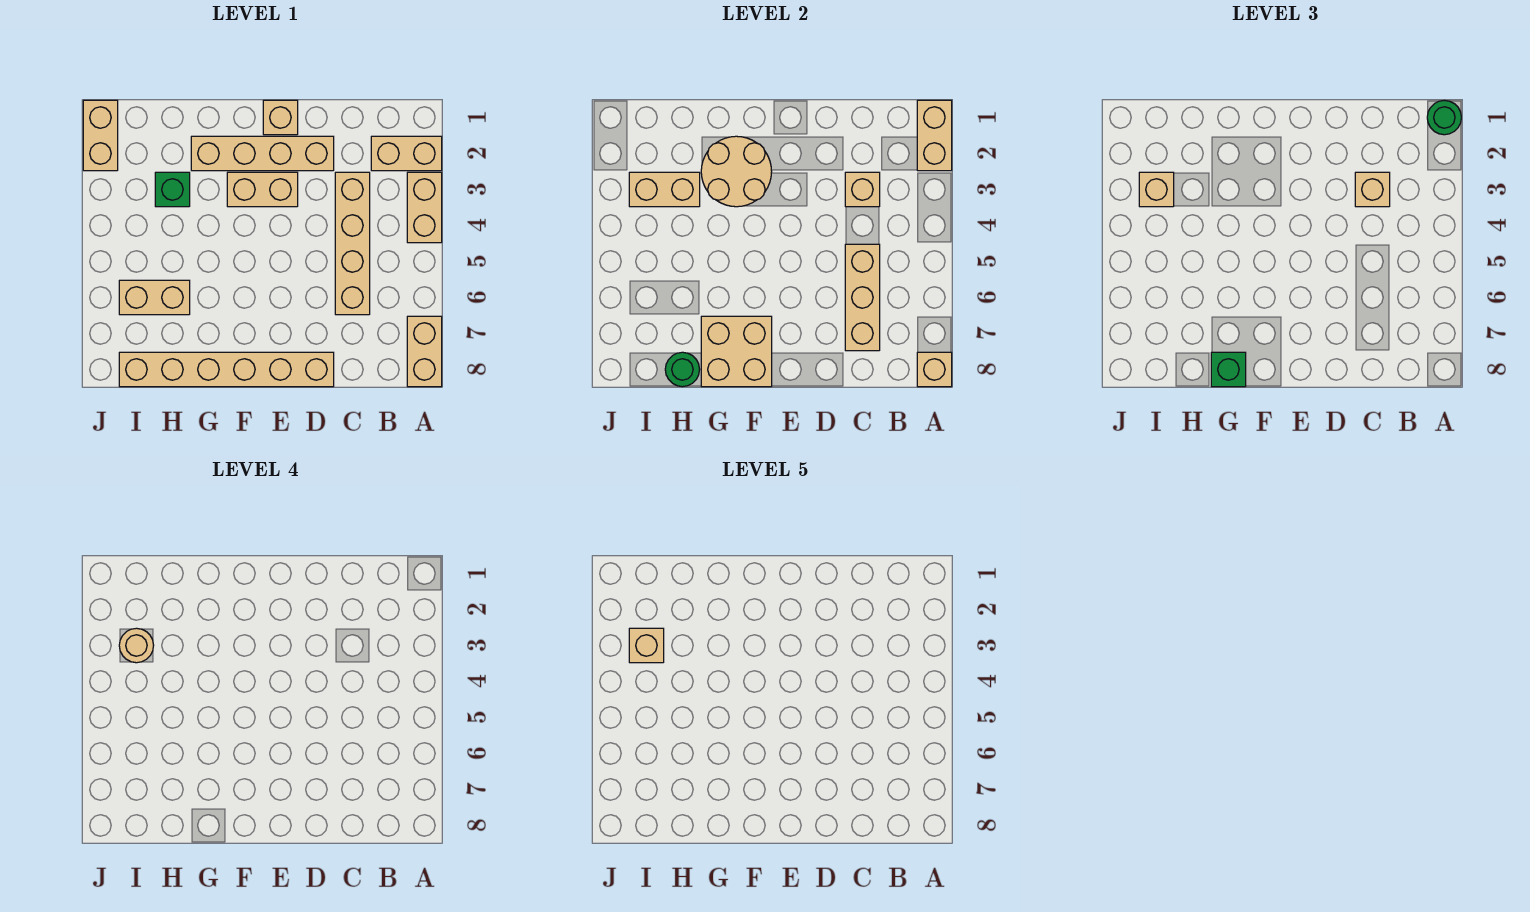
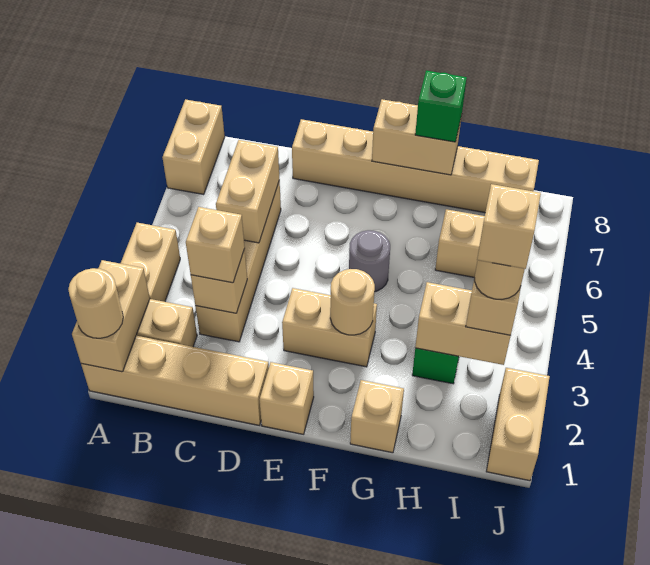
green round brick A1 level 3 -> tan round brick A1 level 3
tan brick A8 level 2 -> tan brick G1 level 1
tan brick C5:C7 level 2 -> tan brick C5:C6 level 2
tan brick D2:G2 level 1 -> tan brick A1:D1 level 1
tan round brick F2:G3 level 2 -> tan round brick F3 level 2
none -> grey round brick F5 level 1
tan brick F7:G8 level 2 -> tan brick F8:G8 level 2
green round brick H8 level 2 -> none

